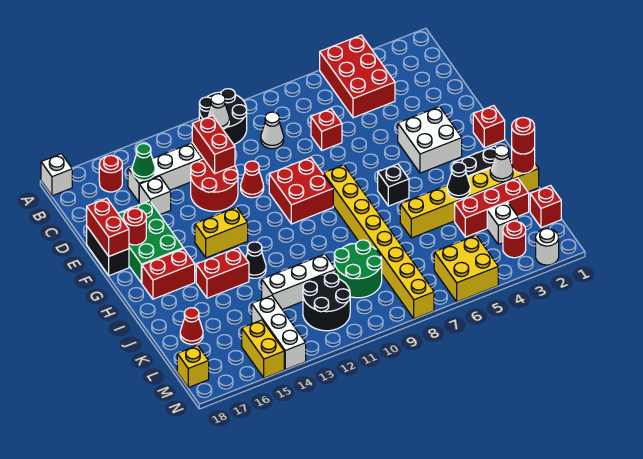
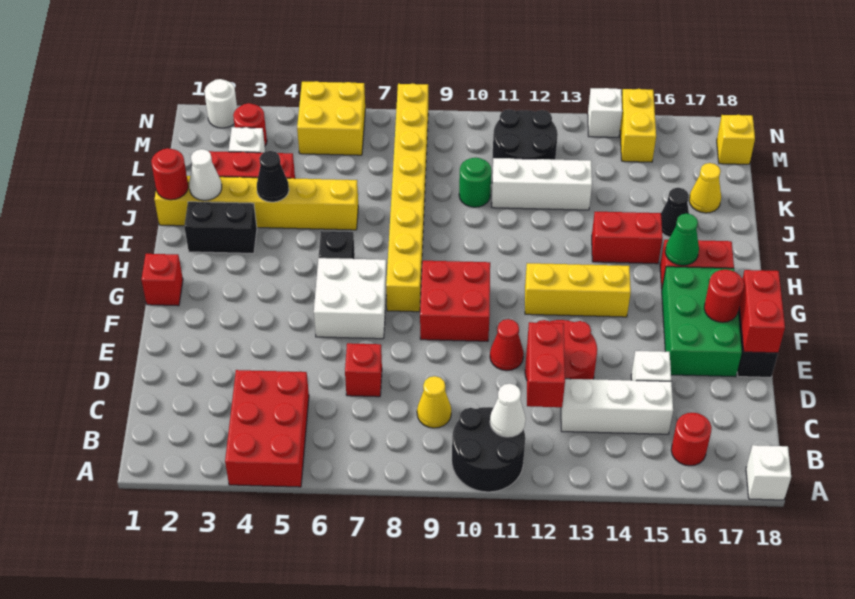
white cone C9 level 1 -> yellow cone C9 level 1
green cone C15 level 2 -> green cone H16 level 2
white brick F3:G4 level 1 -> white brick F6:G7 level 1
yellow brick G13:G14 level 1 -> yellow brick G12:G14 level 1
black cone I13 level 1 -> black cone J16 level 1
red round brick J1 level 3 -> none
green round brick K9:L10 level 1 -> green round brick K10 level 1
red cone K17 level 1 -> yellow cone K17 level 1
red brick L1 level 1 -> none
white brick L14:N14 level 1 -> white brick N14 level 1

